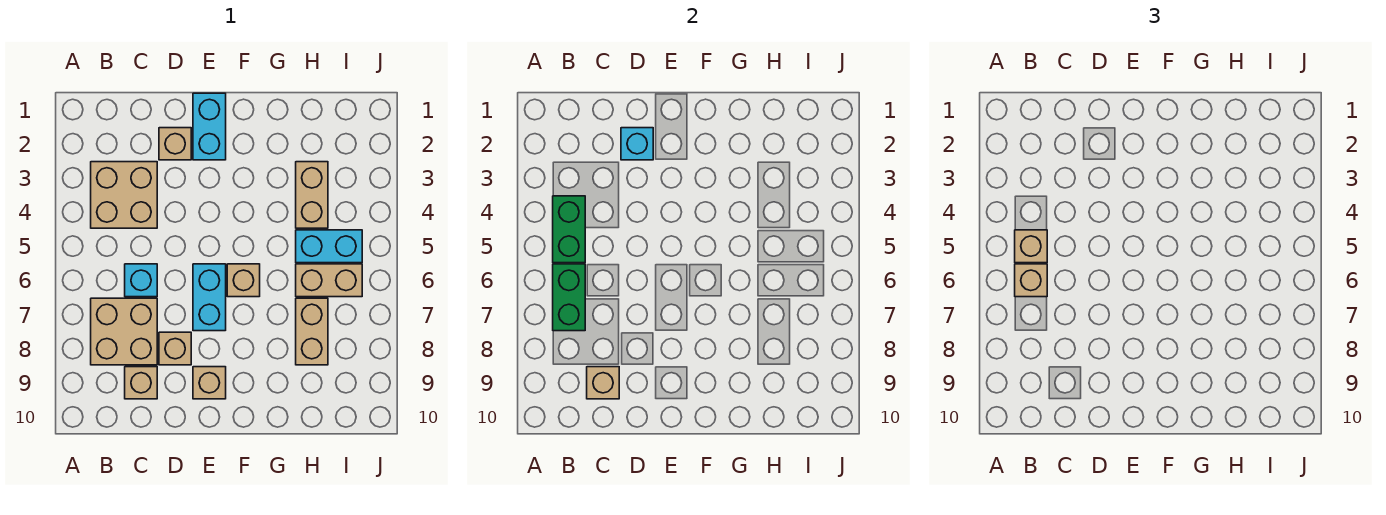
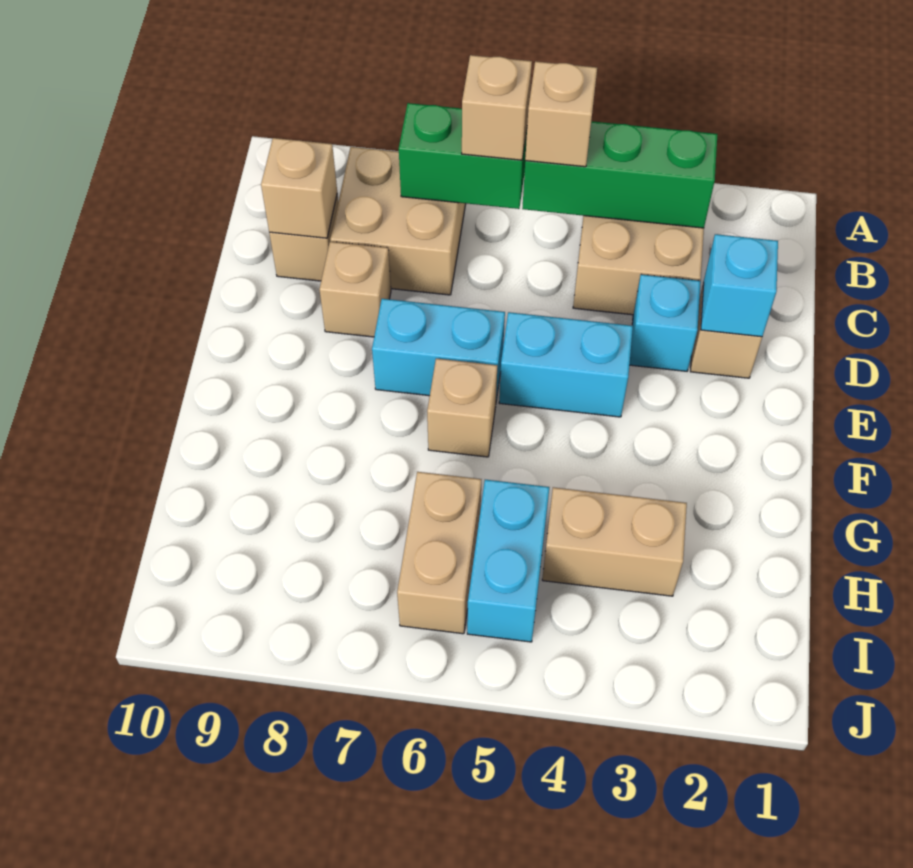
green brick B4:B5 level 2 -> green brick B3:B5 level 2
cyan brick C6 level 1 -> cyan brick D3 level 1
cyan brick E1:E2 level 1 -> cyan brick E4:E5 level 1
tan brick E9 level 1 -> none
tan brick H7:H8 level 1 -> none

